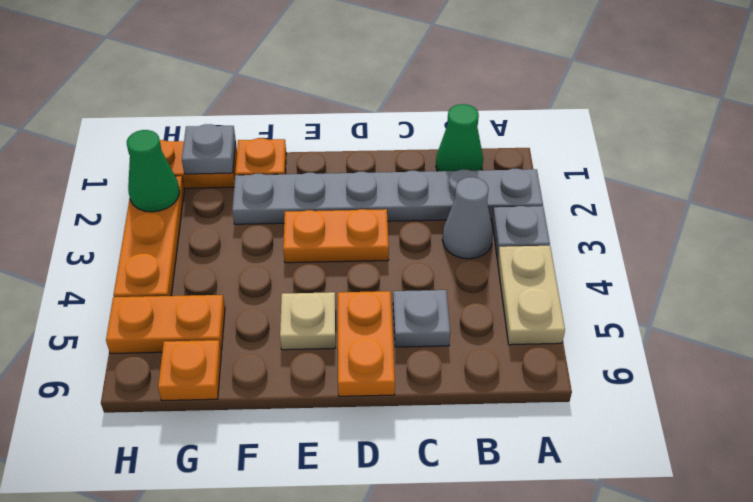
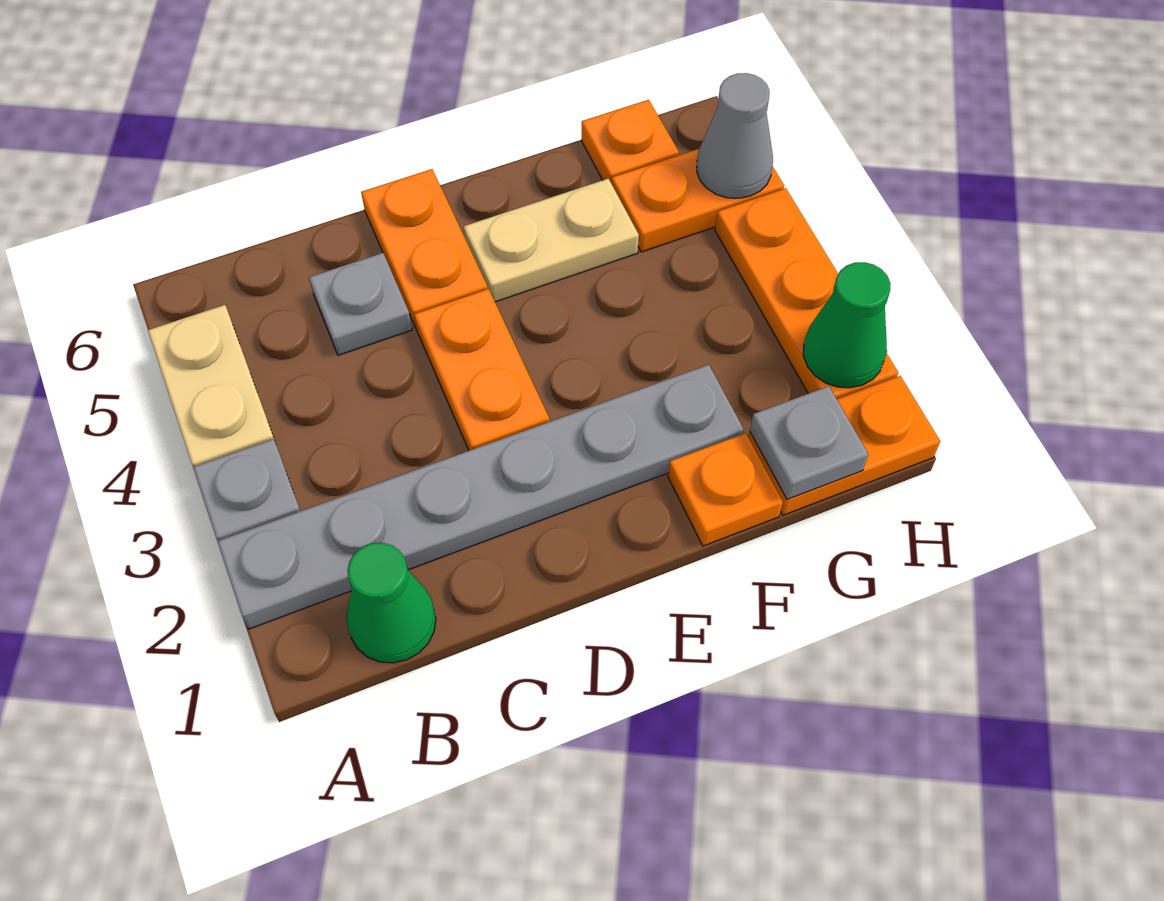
grey cone B3 level 1 -> grey cone H5 level 2
orange plate D3:E3 level 1 -> orange plate D3:D4 level 1
tan plate E5 level 1 -> tan plate E5:F5 level 1

